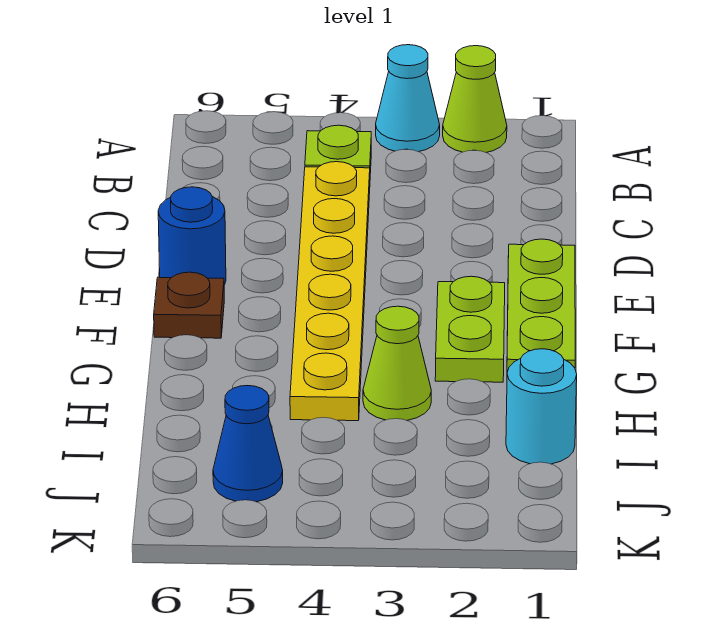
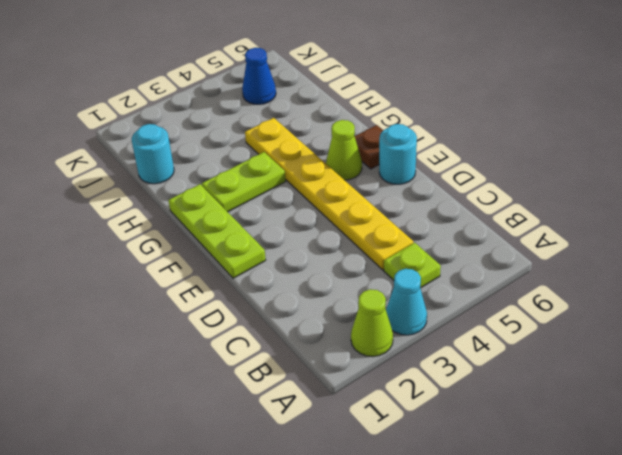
blue round brick E6 level 1 -> cyan round brick E6 level 1
lime plate F2:G2 level 1 -> lime plate G2:G3 level 1
lime cone H3 level 1 -> lime cone F5 level 1

